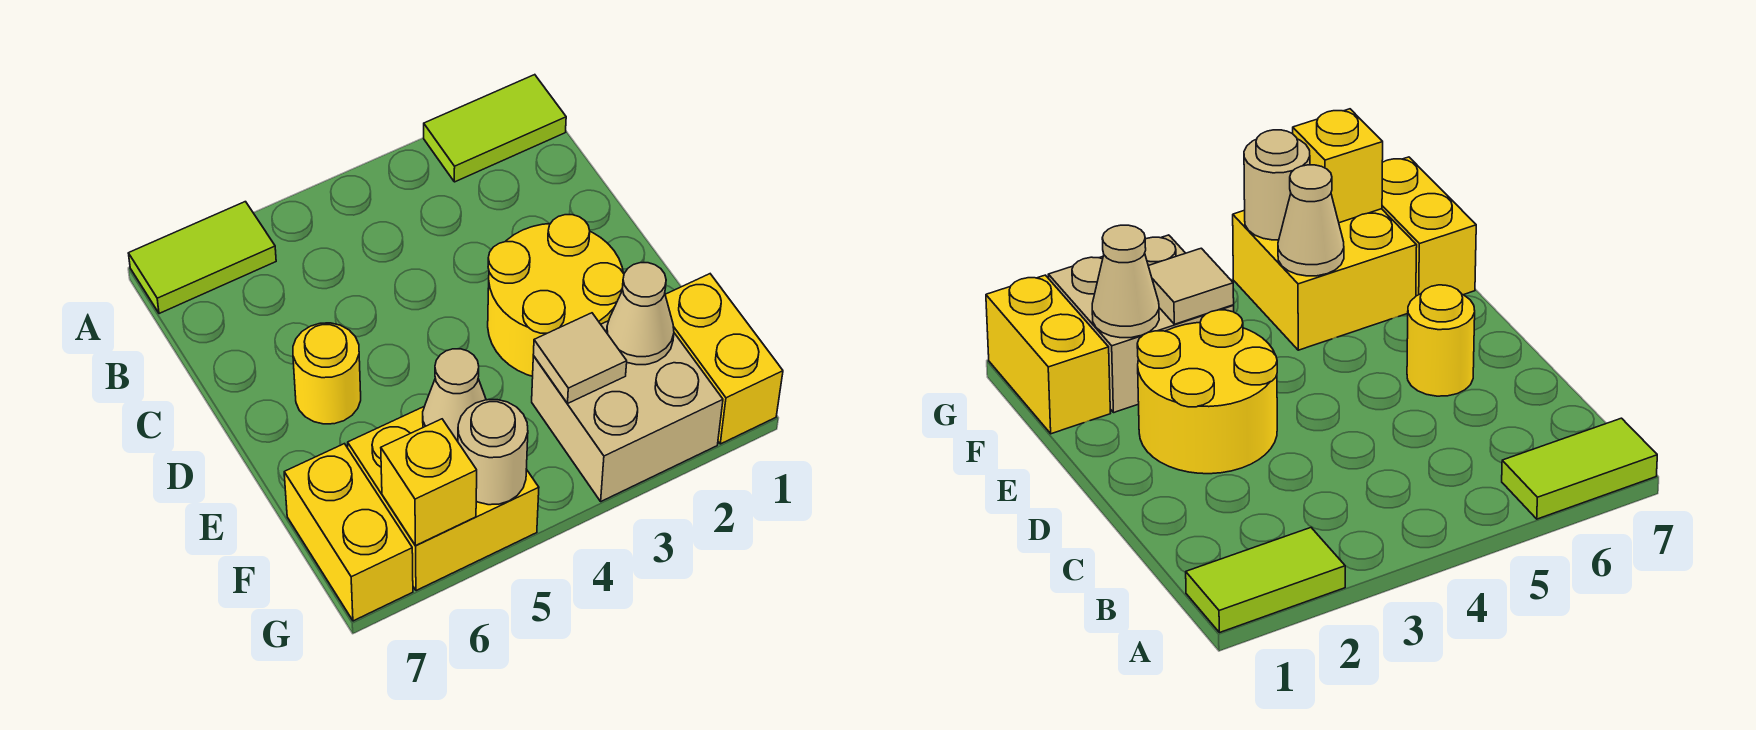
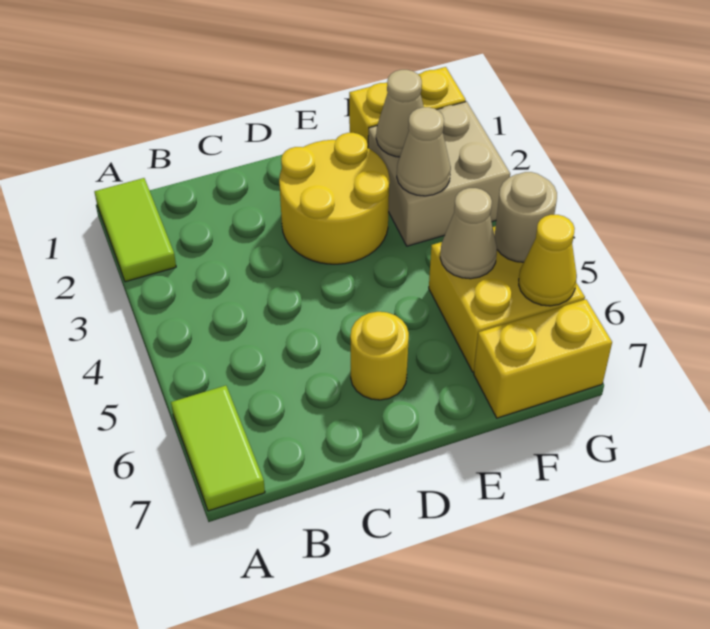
tan tile F3 level 2 -> tan cone F3 level 2
yellow brick G6 level 2 -> yellow cone G6 level 2

